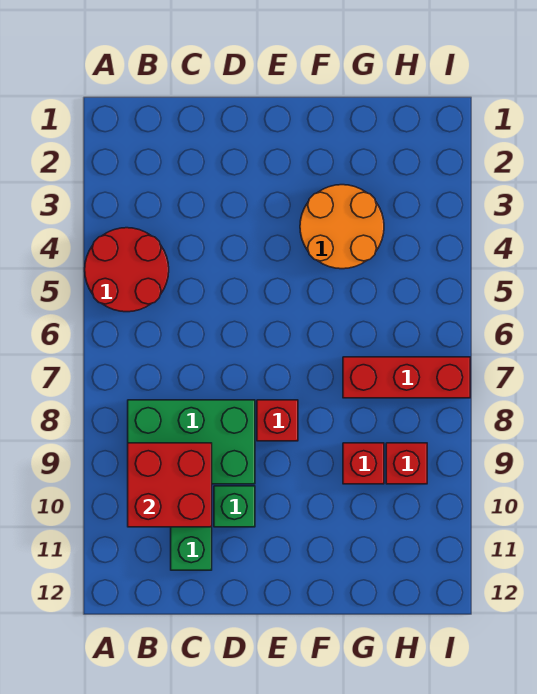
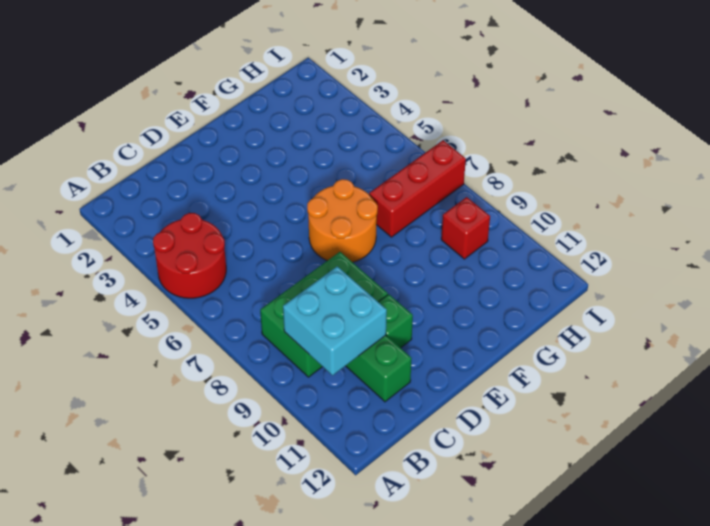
red brick B9:C10 level 2 -> cyan brick B9:C10 level 2
red brick E8 level 1 -> none
orange round brick F3:G4 level 1 -> orange round brick E6:F7 level 1
red brick G9 level 1 -> none

